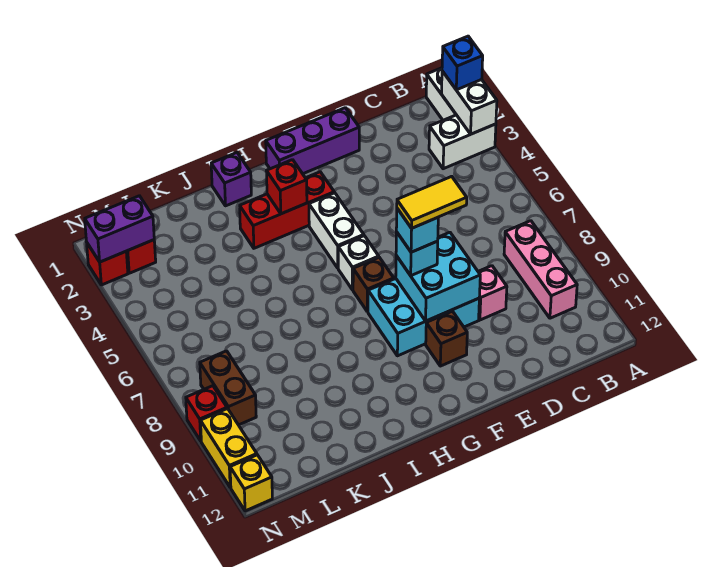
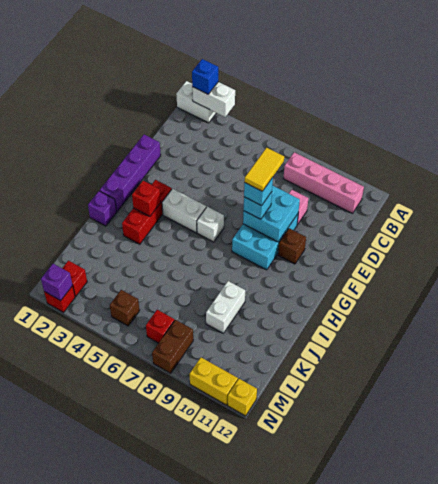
white brick A3:B3 level 1 -> white brick J9:K9 level 1
pink brick B8:B10 level 1 -> pink brick B8:B11 level 1
purple brick E1:G1 level 1 -> purple brick E1:H1 level 1
brown brick G7 level 1 -> brown brick M5 level 1
purple brick M2:N2 level 2 -> purple brick N2 level 2
brown brick M8:M9 level 1 -> brown brick M8:N8 level 1
red brick N9 level 1 -> red brick M7 level 1

